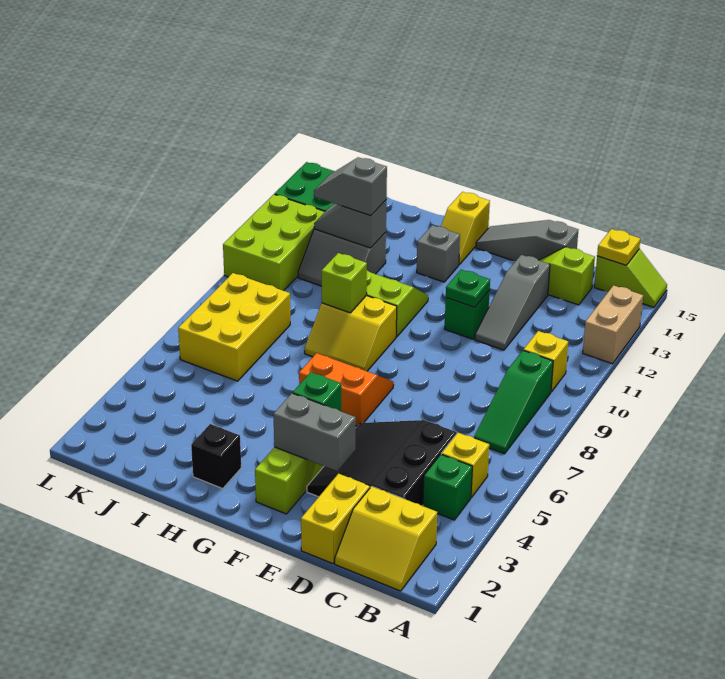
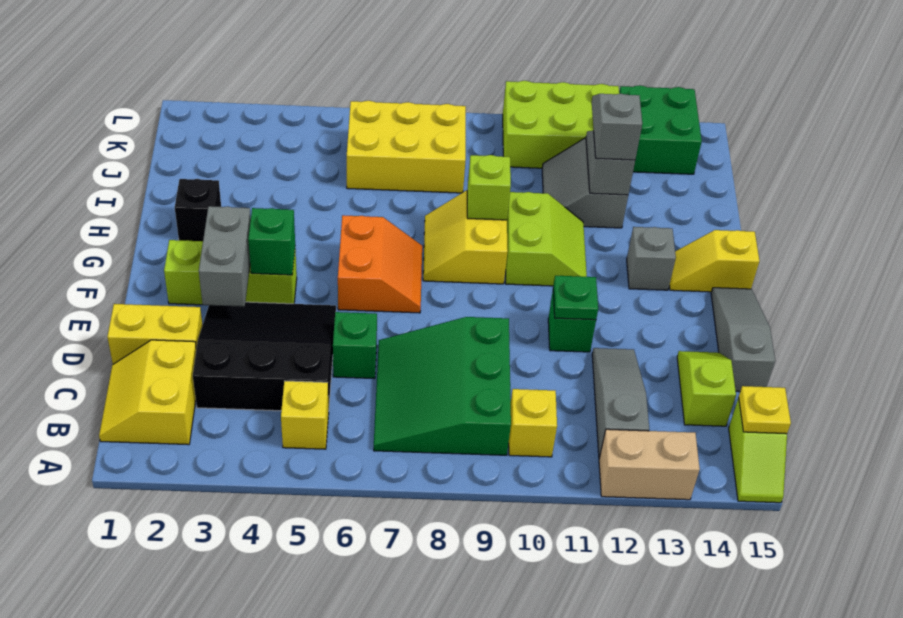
green brick B4 level 1 -> green brick D6 level 1
green slope B7:B9 level 1 top 9 -> green slope B7:D9 level 1 top 9
grey slope D11:D13 level 1 top 13 -> grey slope B12:D12 level 1 top B

